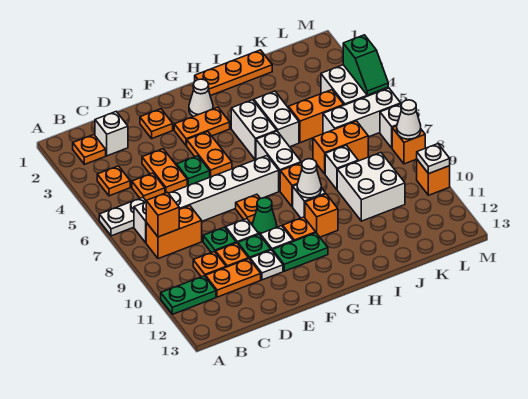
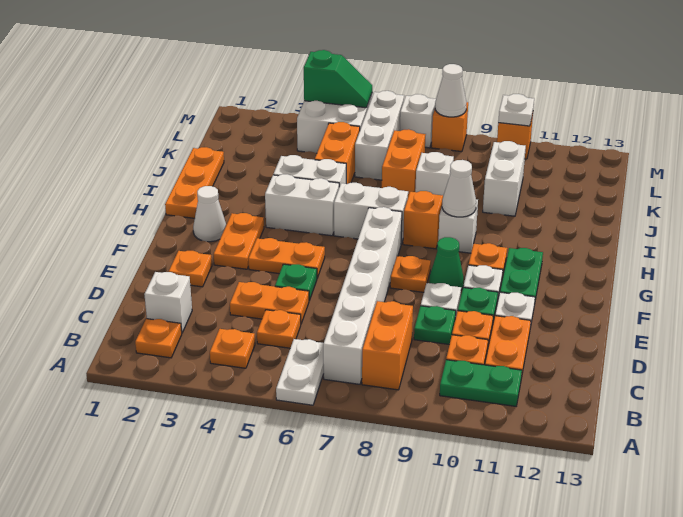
green plate A11:B11 level 1 -> green plate B10:B11 level 1
orange brick B8 level 2 -> none
orange brick H10 level 1 -> none
white brick J9:K10 level 1 -> white brick J10:K10 level 1

